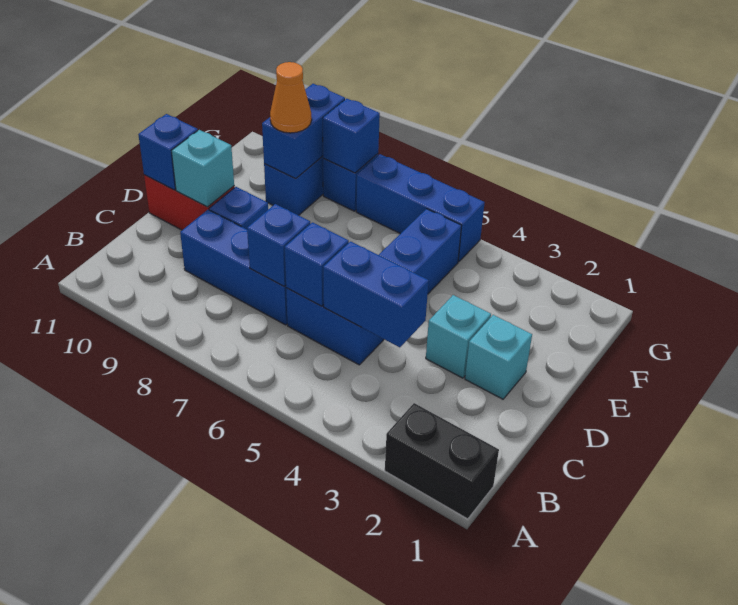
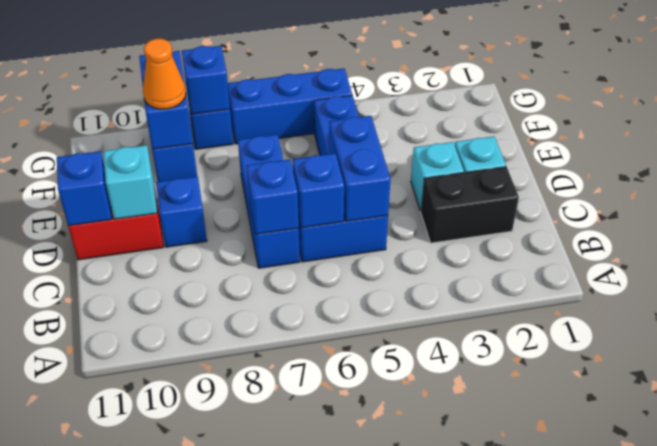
black brick A1:A2 level 1 -> black brick C2:C3 level 1
blue brick C4:C5 level 2 -> blue brick C5:D5 level 2
blue brick C7:C9 level 1 -> blue brick C7:E7 level 1

